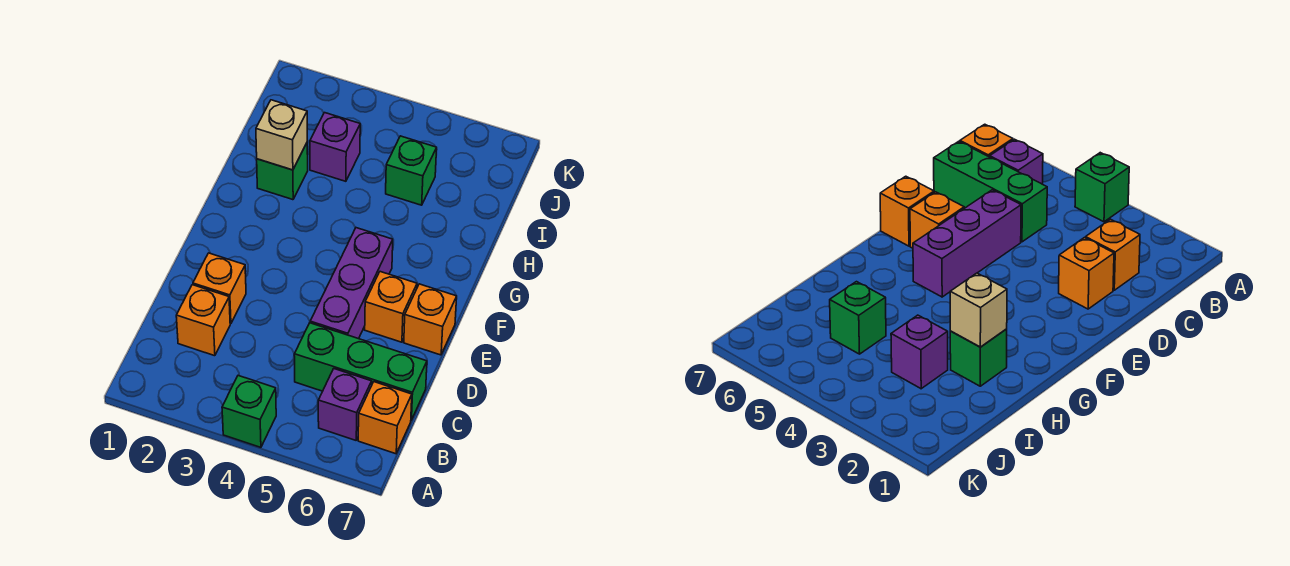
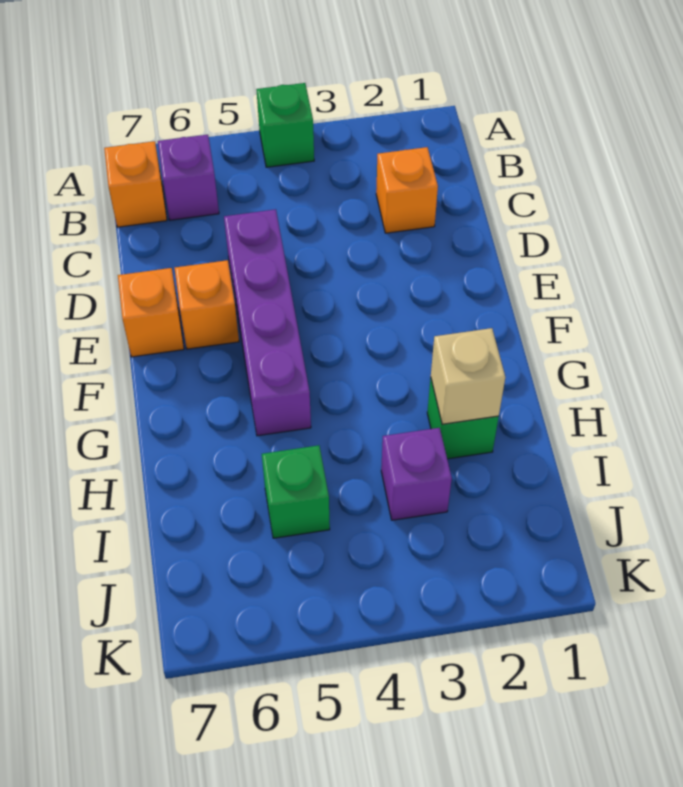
green brick C5:C7 level 1 -> none
orange brick D2 level 1 -> none
purple brick D5:F5 level 1 -> purple brick D5:G5 level 1

